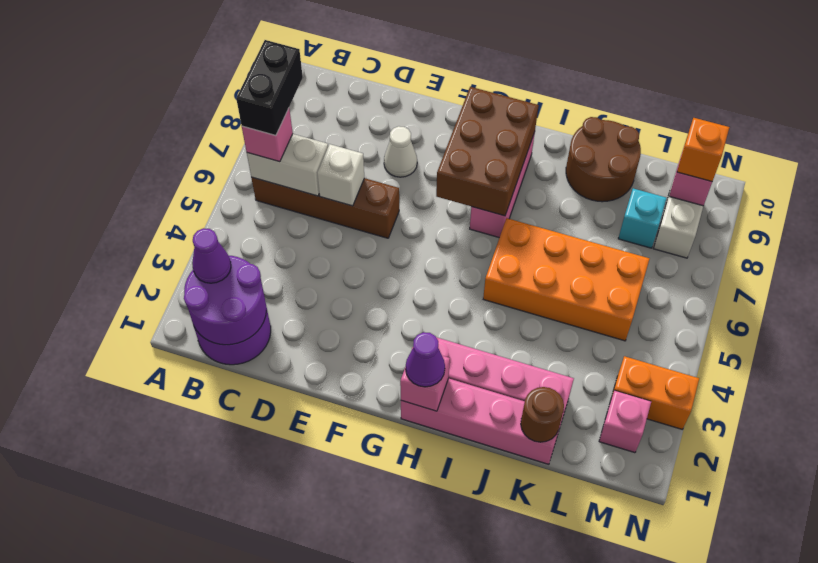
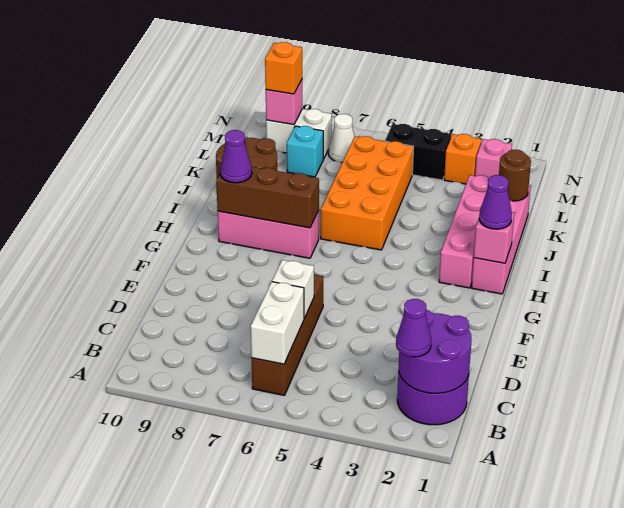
pink brick B6 level 3 -> none
black brick B6:B7 level 4 -> black brick M4:M5 level 1
white cone E8 level 1 -> white cone M7 level 1
brown brick G7:H9 level 2 -> brown brick H7:H9 level 2
none -> purple cone H9 level 3
orange brick M3:N3 level 1 -> orange brick M3 level 1

